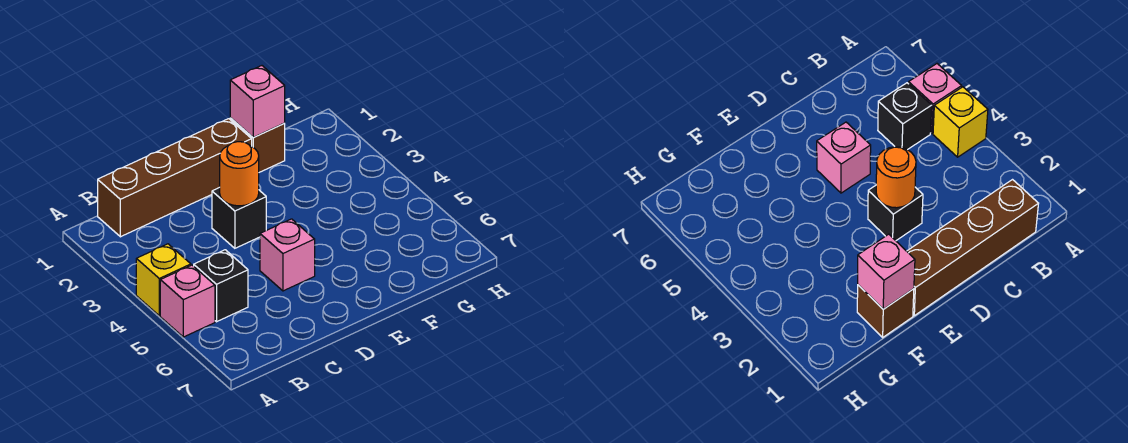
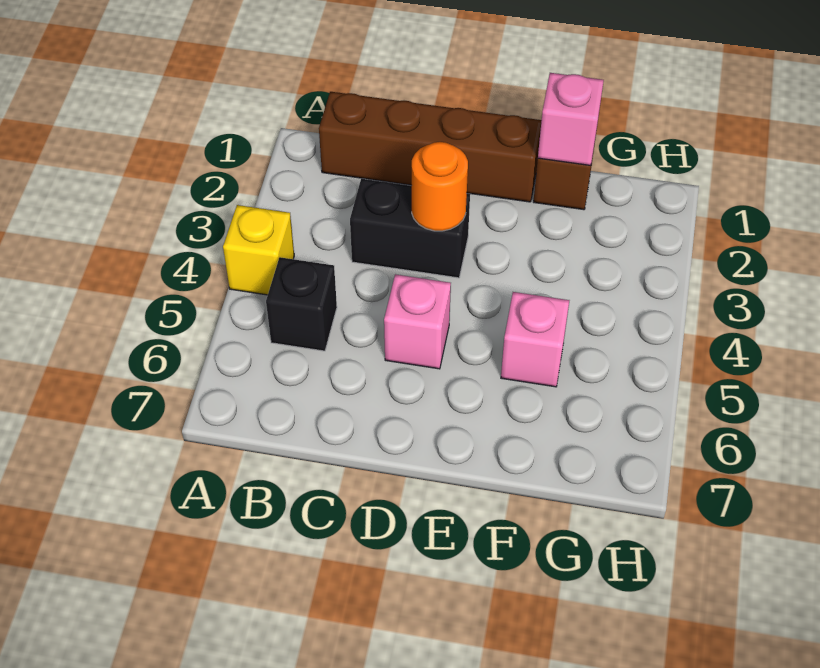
pink brick A5 level 1 -> pink brick F5 level 1
black brick D3 level 1 -> black brick C3:D3 level 1

